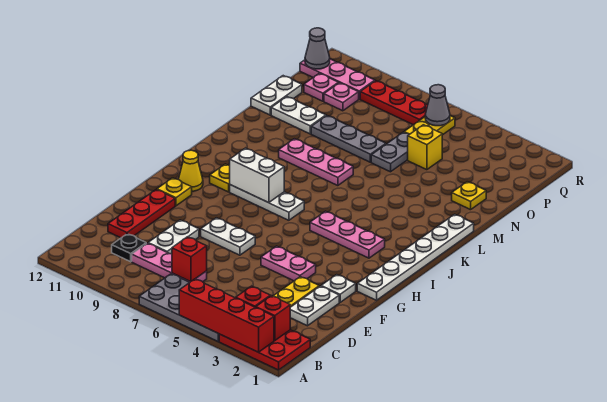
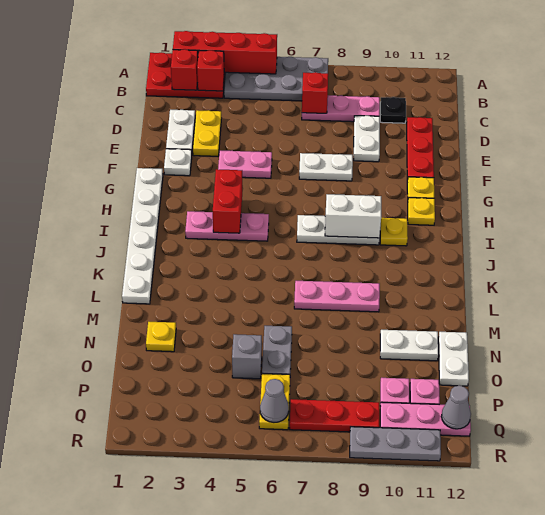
none -> red brick H4:I4 level 2
yellow cone H11 level 1 -> yellow plate H11 level 1
grey plate N7:N9 level 1 -> grey plate R9:R11 level 1
yellow brick O5 level 1 -> grey brick O5 level 1

